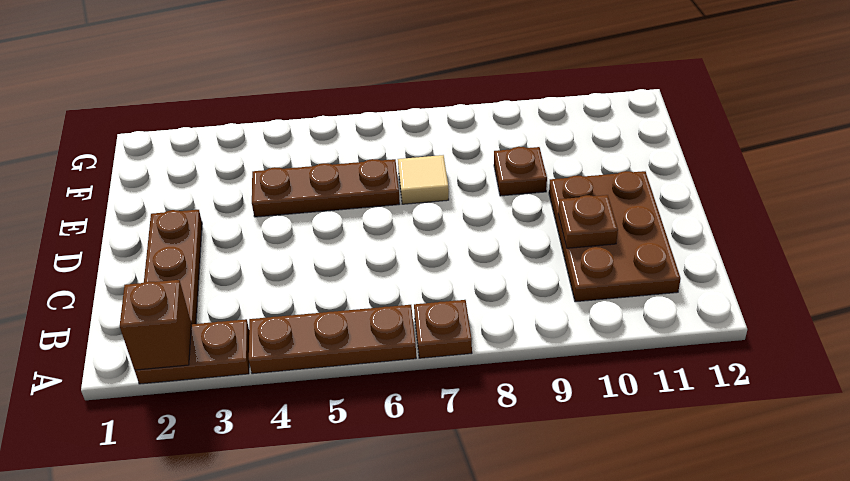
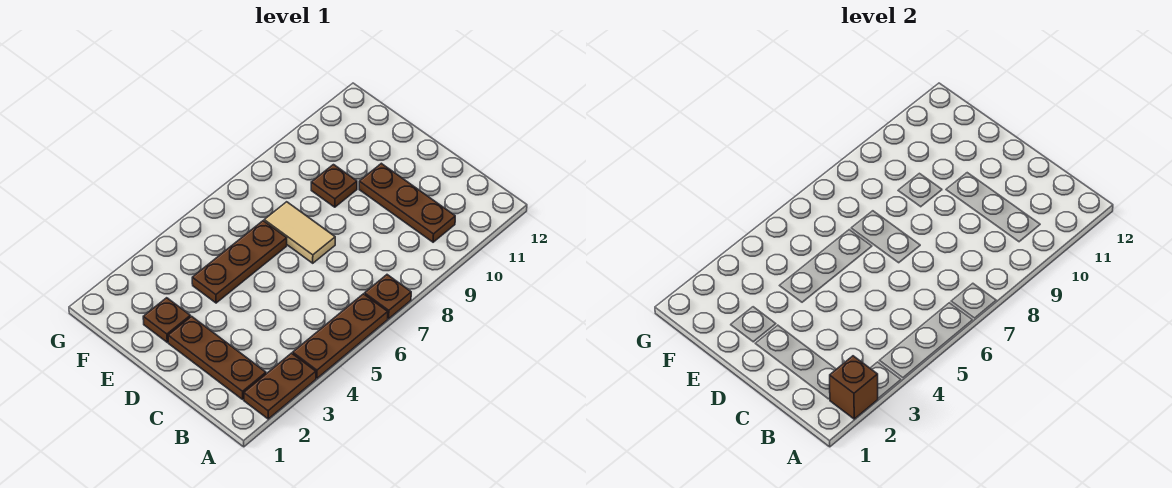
brown plate B10:D11 level 1 -> brown plate B10:D10 level 1
brown plate C10 level 2 -> brown plate E2 level 1
tan tile E7 level 1 -> tan tile D7:E7 level 1

